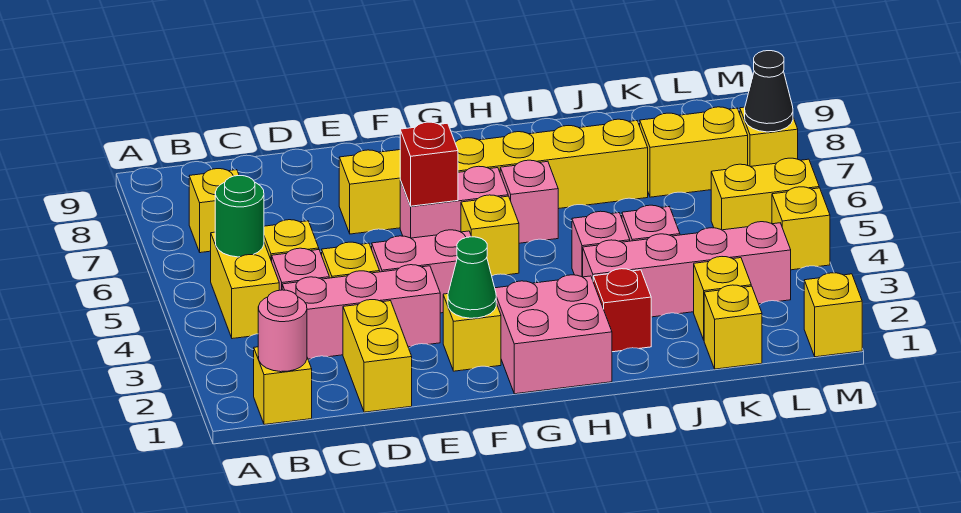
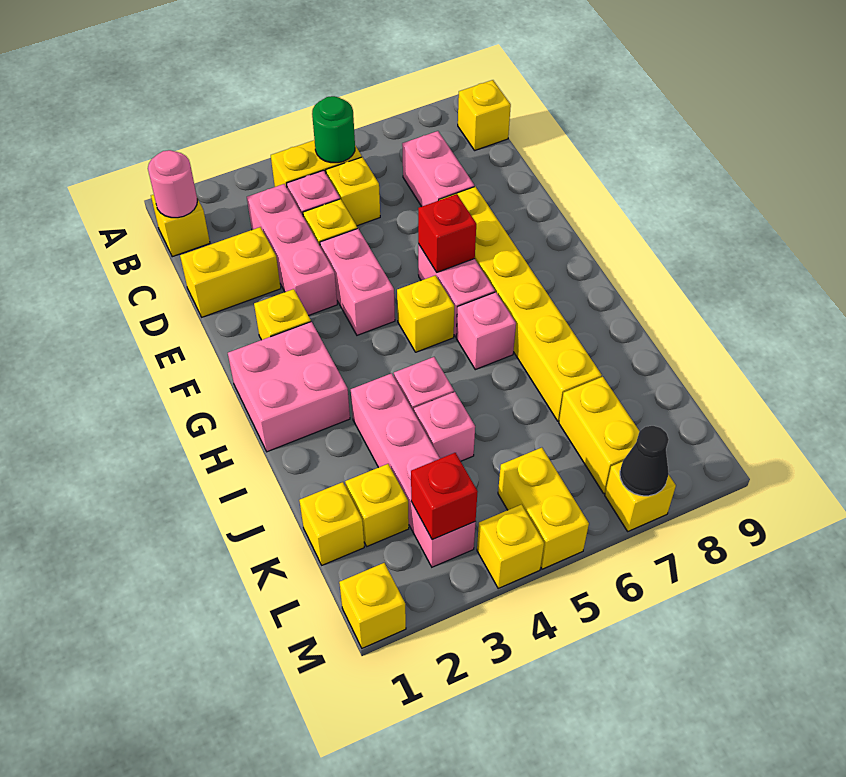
yellow brick B7 level 1 -> yellow brick B9 level 1
none -> pink brick C7:D7 level 1
green cone F2 level 2 -> none
red brick I2 level 1 -> red brick L3 level 2

